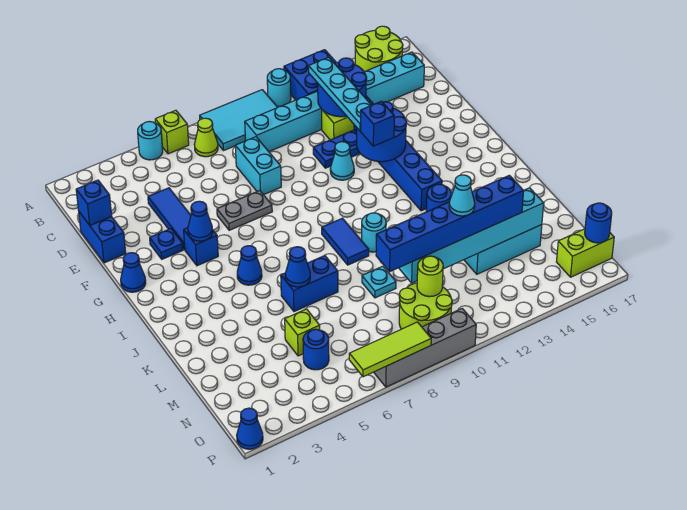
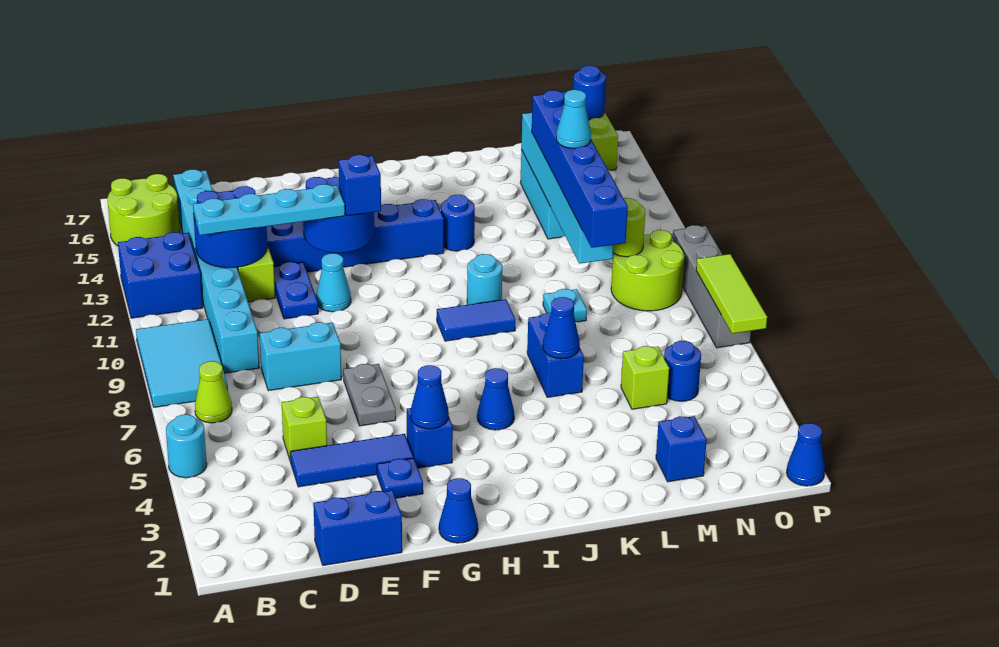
lime brick A6 level 1 -> lime brick D5 level 1
cyan round brick A11 level 1 -> none
blue brick D1 level 2 -> blue brick M2 level 1

